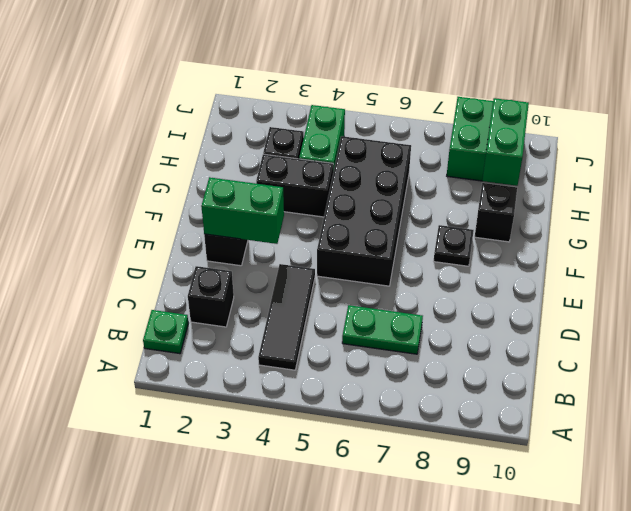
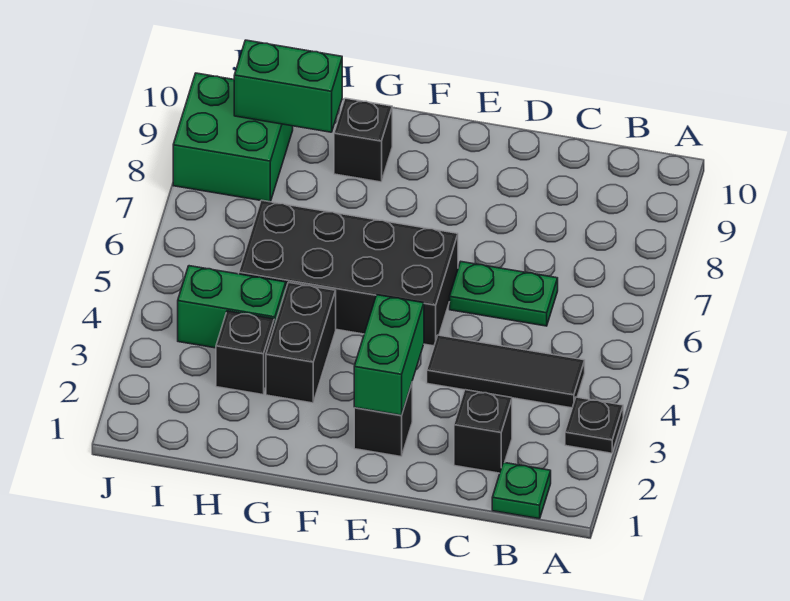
green plate C6:C7 level 1 -> green plate C6:D6 level 1
black plate F8 level 1 -> black plate A3 level 1

